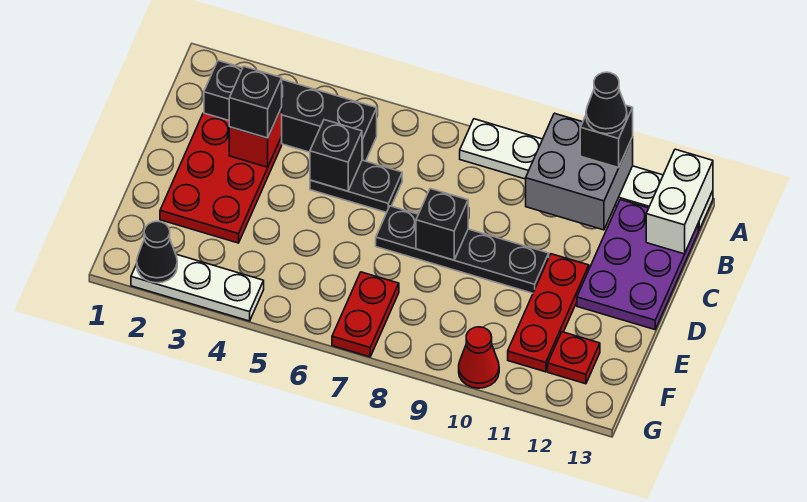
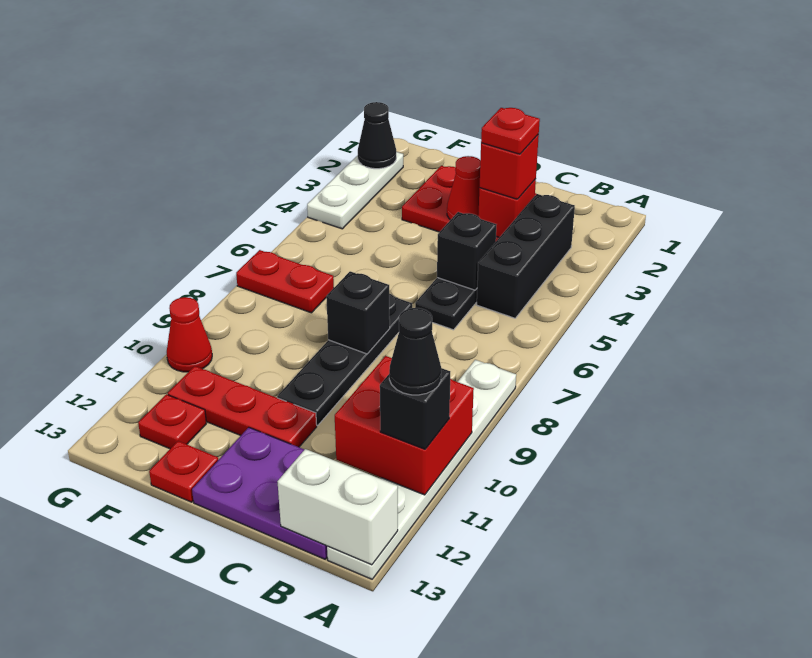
grey brick A10:B11 level 2 -> red brick A10:B11 level 2
black brick B2:B5 level 1 -> black brick B3:B5 level 1
black brick C3 level 3 -> red brick C3 level 3
none -> red plate C3 level 4
none -> red cone D3 level 2
none -> red plate E13 level 1

